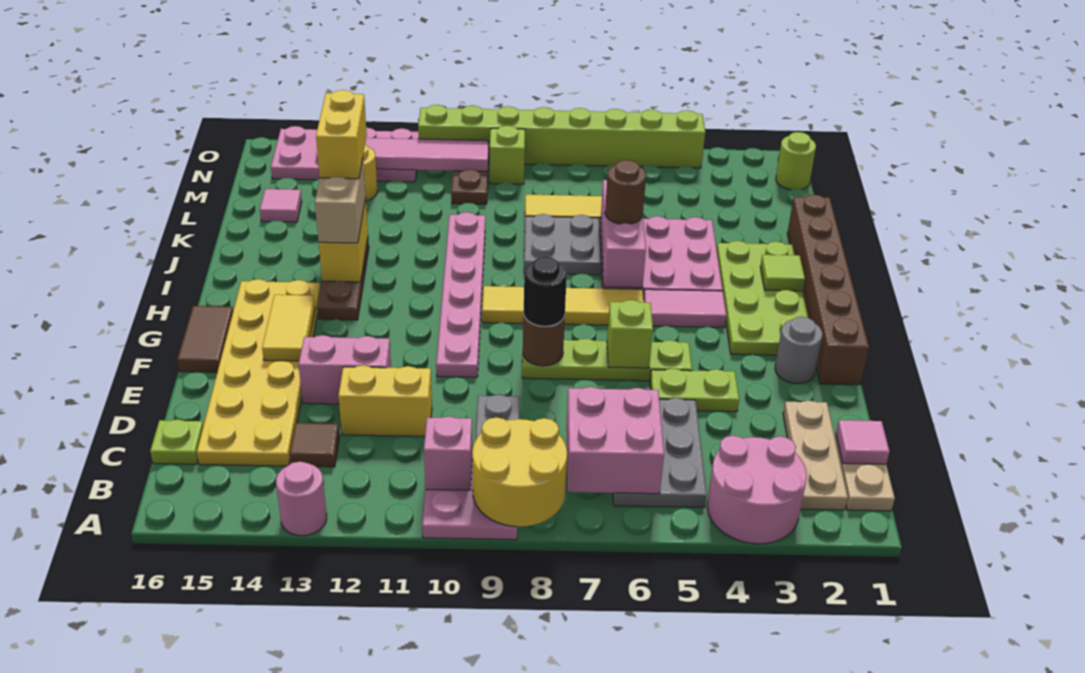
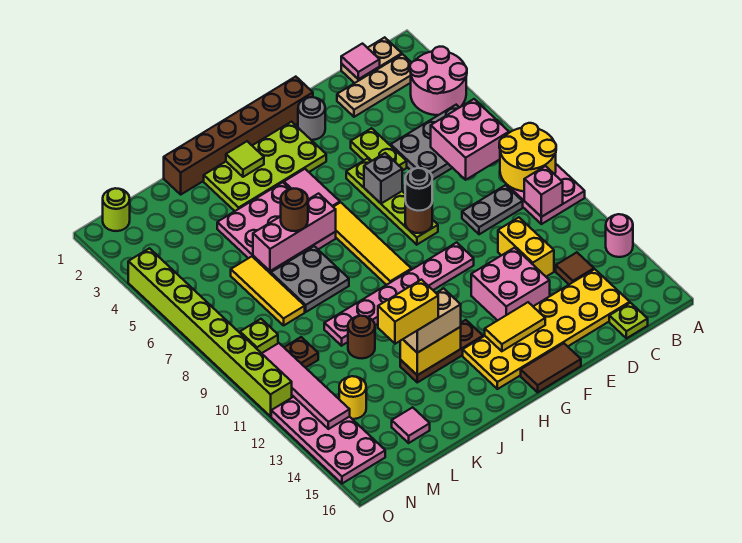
pink brick E12:E13 level 1 -> pink brick E12:F13 level 1
lime brick F6 level 2 -> grey brick F6 level 2
none -> brown round brick K11 level 1

